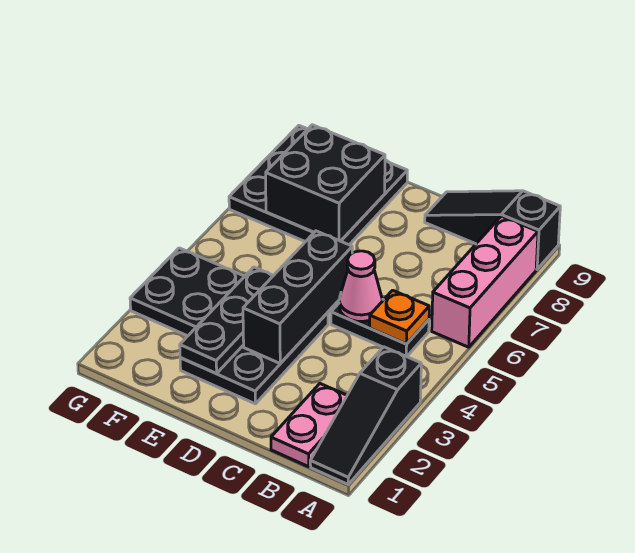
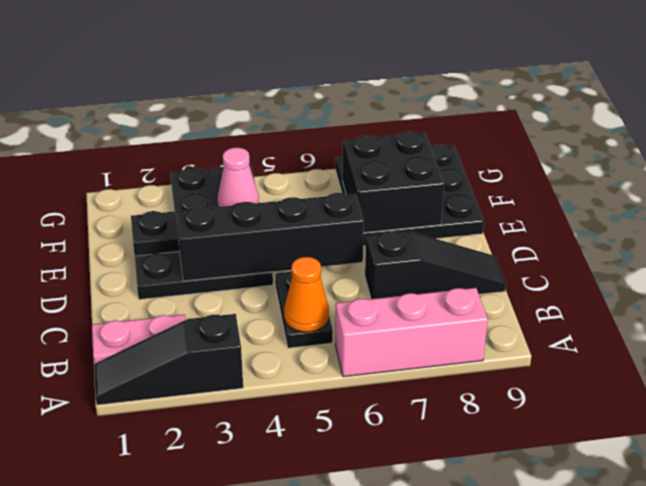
black slope A9:C9 level 1 top A -> black slope C7:C9 level 1 top 7
orange plate B5 level 2 -> orange cone B5 level 2
pink cone C5 level 2 -> pink cone F4 level 2
black brick D3:D5 level 2 -> black brick D3:D6 level 2

